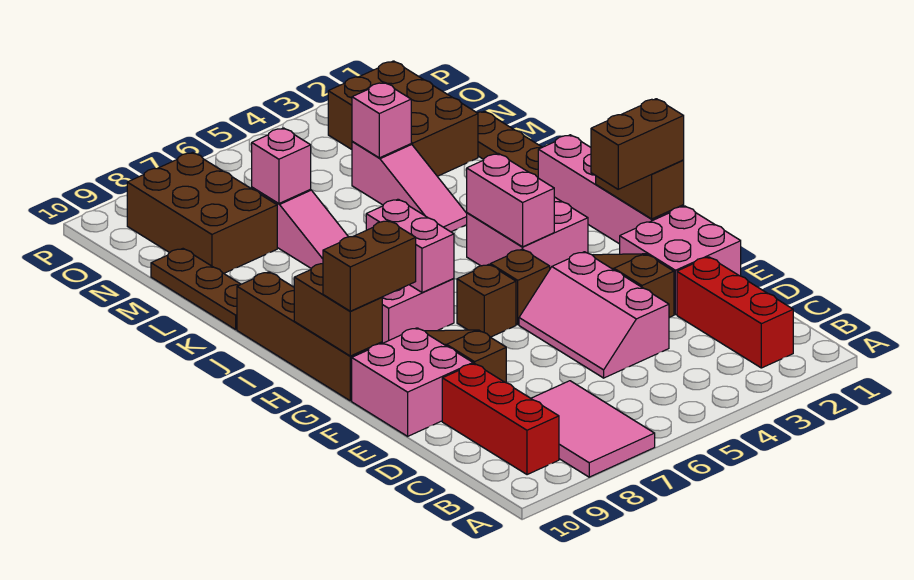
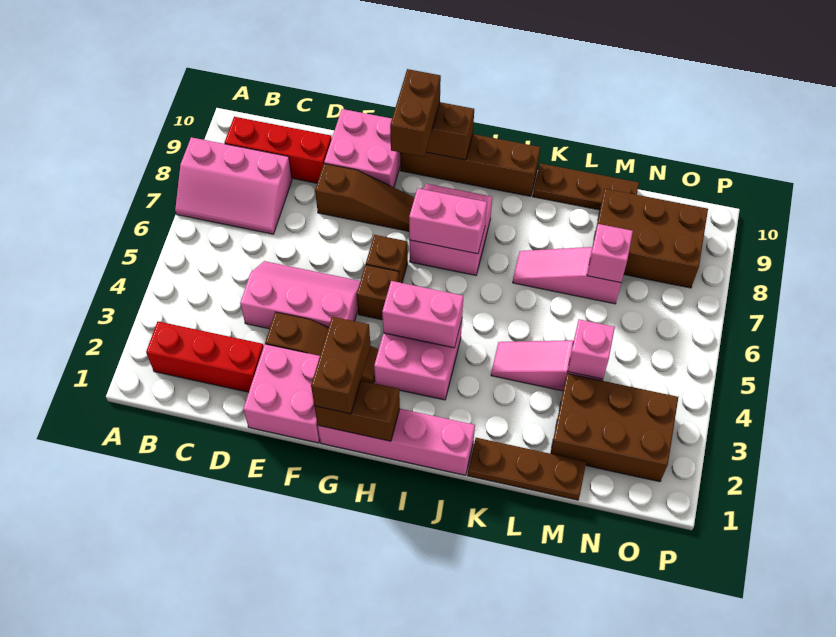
pink tile A7:C8 level 1 -> pink slope A7:C8 level 1 top 8

